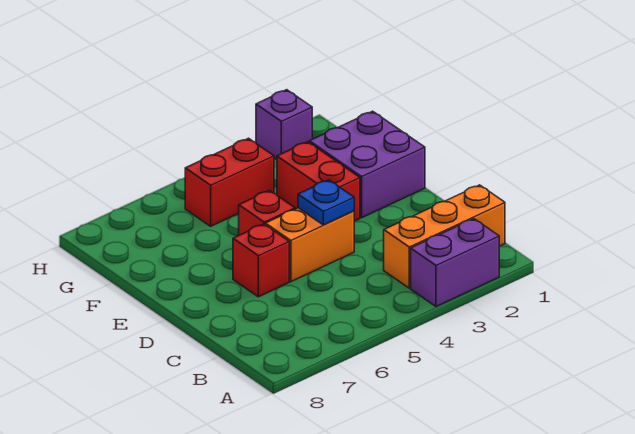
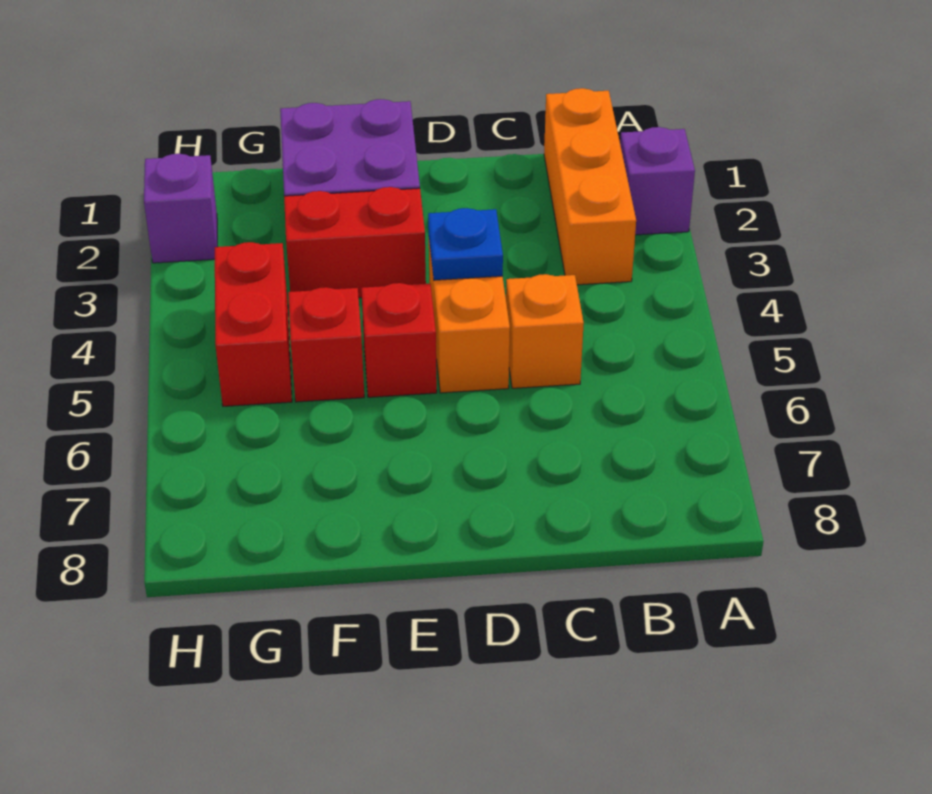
purple brick A2:A3 level 1 -> purple brick A2 level 1
none -> orange brick C5 level 1
red brick D6 level 1 -> red brick F5 level 1

